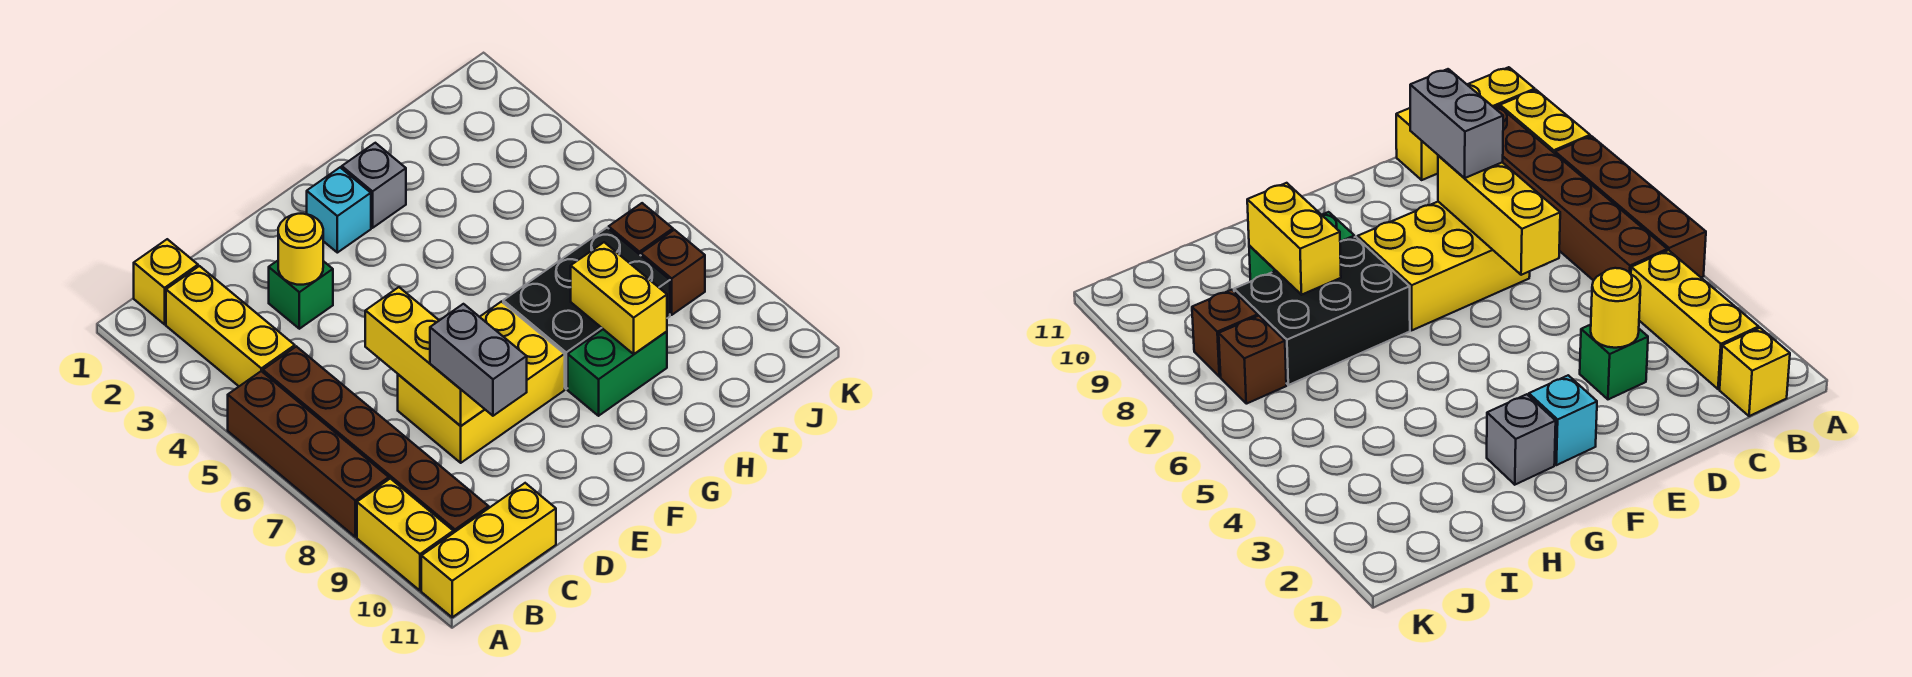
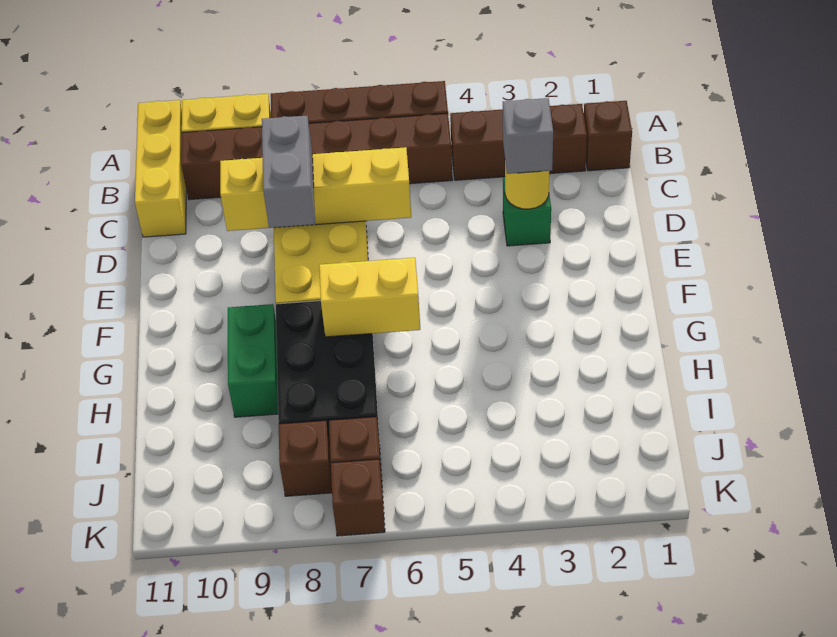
yellow brick B1 level 1 -> brown brick B1 level 1
yellow brick B2:B4 level 1 -> brown brick B2:B4 level 1
yellow brick D6:D8 level 2 -> yellow brick D6:D9 level 2
grey brick D8:D9 level 3 -> grey brick D8:E8 level 3
cyan brick F2 level 1 -> none
grey brick G2 level 1 -> grey brick D3 level 3
yellow brick H8:H9 level 2 -> yellow brick G6:G7 level 2
none -> brown brick K7 level 1

